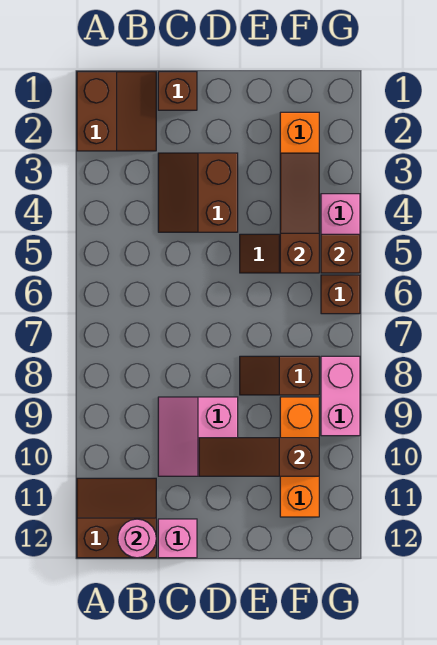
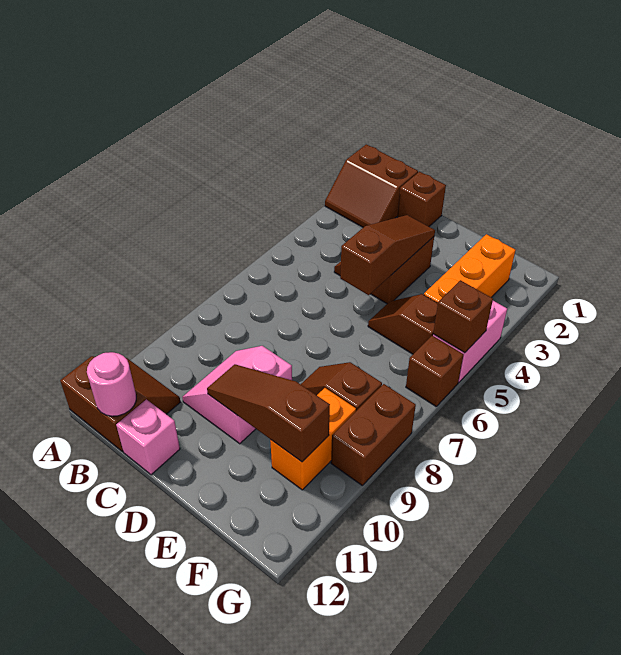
brown slope A1:B2 level 1 top A -> brown slope A1:B2 level 1 top 1
brown slope F3:F5 level 2 top 5 -> brown slope D3:D5 level 2 top 5
orange brick F9:F11 level 1 -> orange brick F9:F10 level 1
pink brick G8:G9 level 1 -> brown brick G8:G9 level 1

